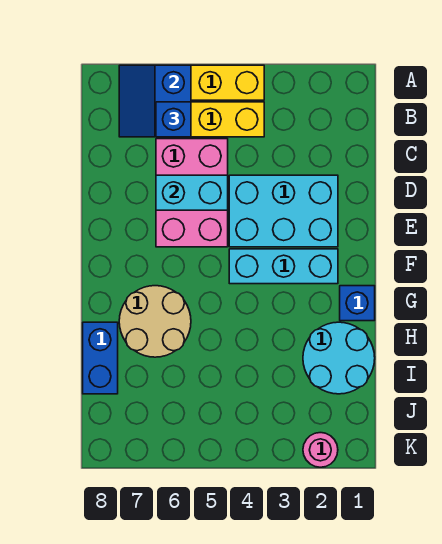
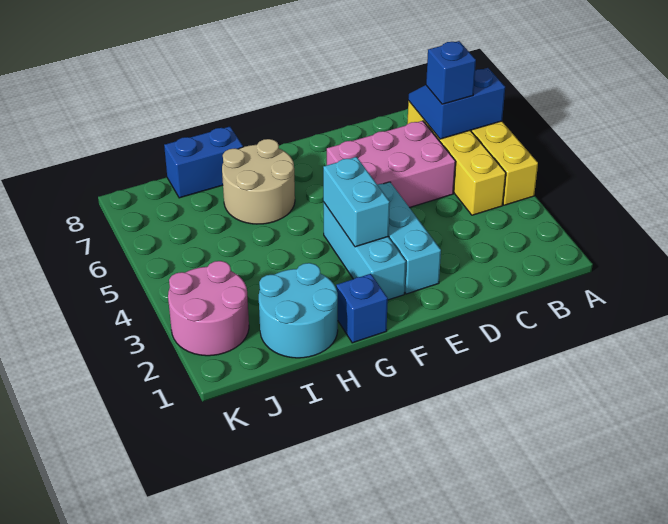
cyan brick D2:E4 level 1 -> cyan brick E2:E4 level 1
cyan brick D5:D6 level 2 -> cyan brick F3:F4 level 2
pink round brick K2 level 1 -> pink round brick J2:K3 level 1

